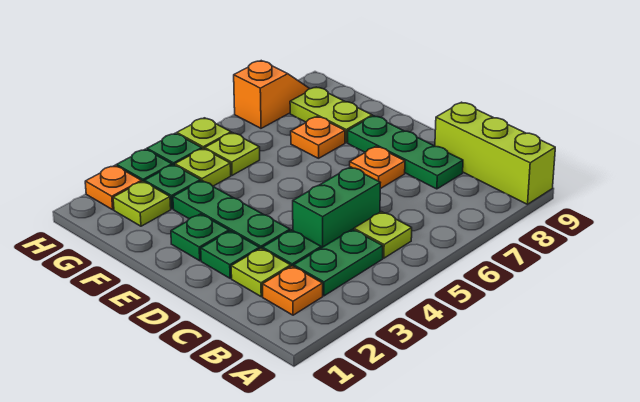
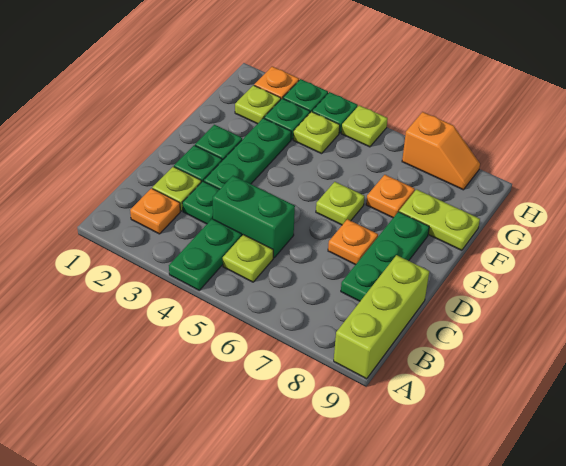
green plate B3:B4 level 1 -> green plate A4:B4 level 1
lime plate F8:G8 level 1 -> lime plate F8:F9 level 1
lime plate G5 level 1 -> lime plate E6 level 1

